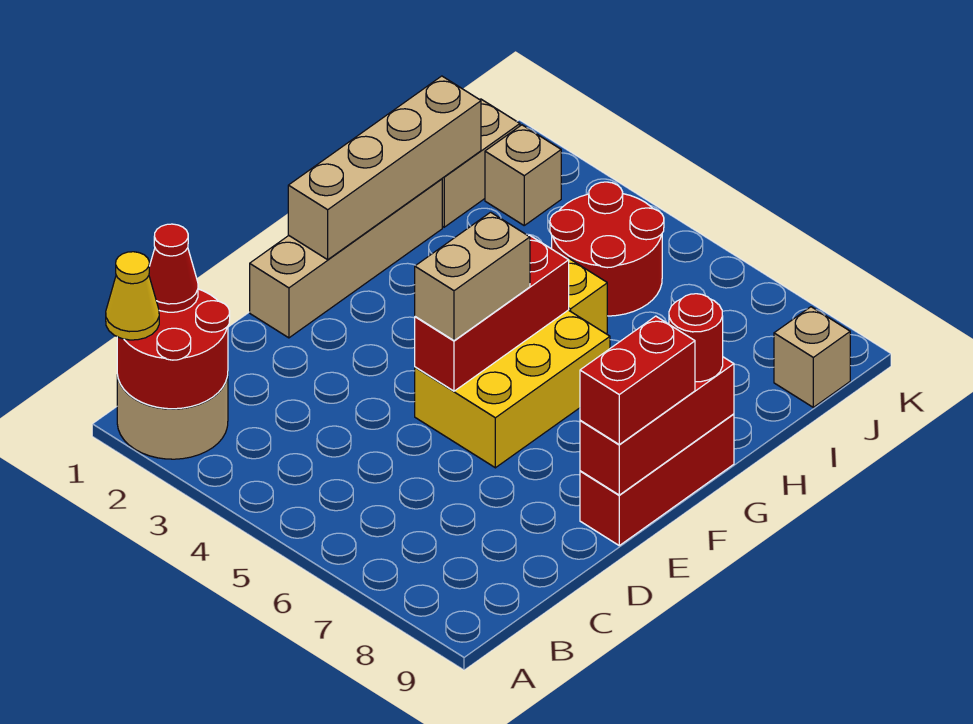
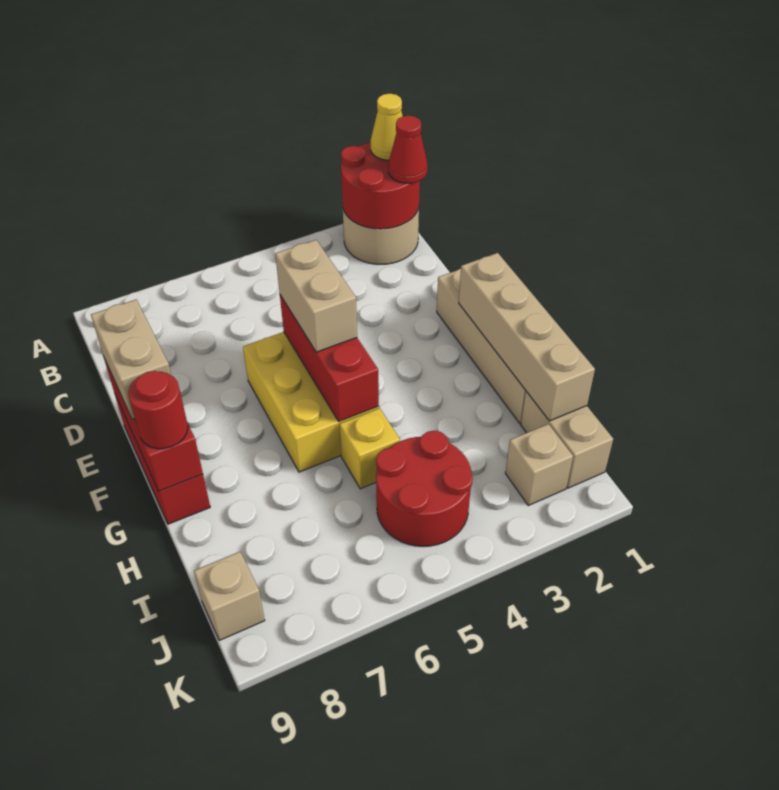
red brick E9:F9 level 3 -> tan brick E9:F9 level 3

